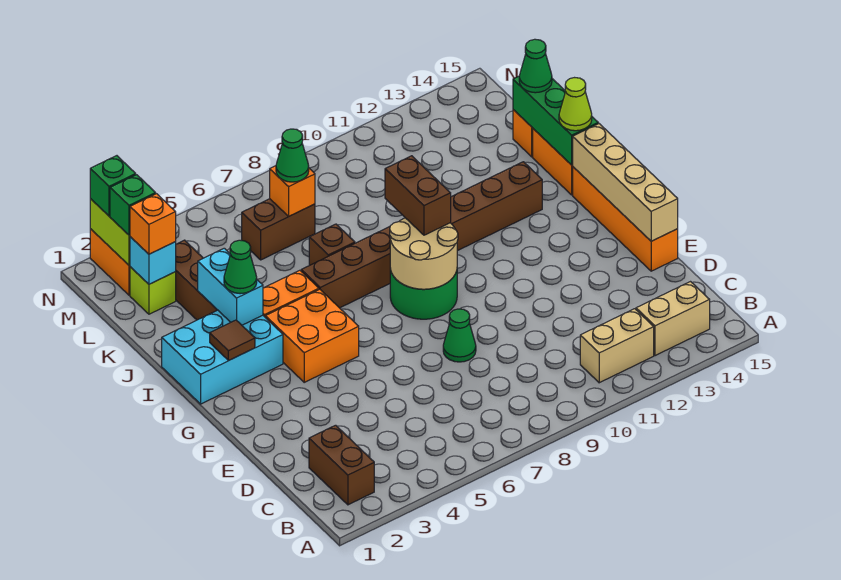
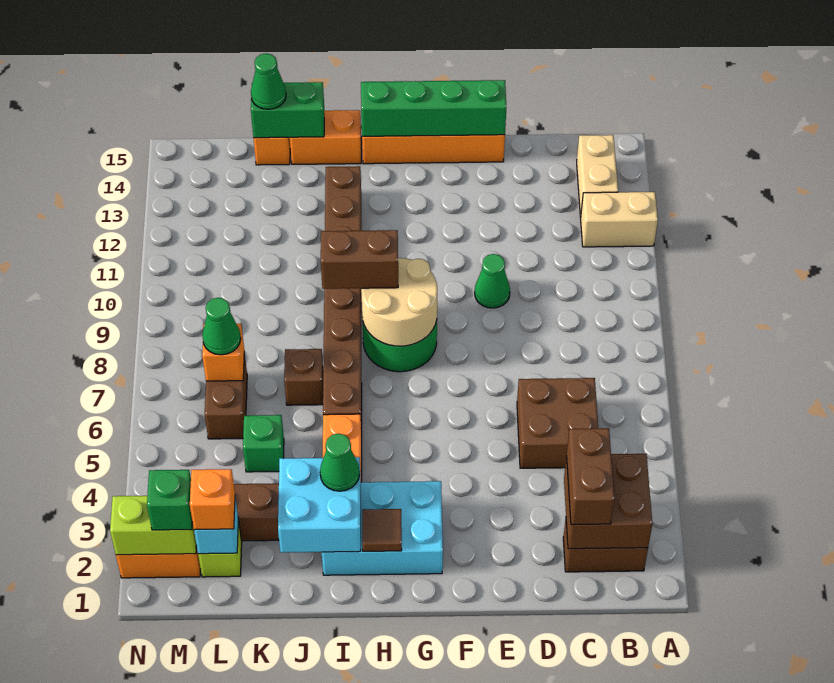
none -> brown brick B2:C3 level 2
tan brick B11:B12 level 1 -> tan brick A12:B12 level 1
none -> brown brick C2:C3 level 3
none -> brown brick C5:D6 level 1
green cone E8 level 1 -> green cone E10 level 1
tan brick E15:H15 level 2 -> green brick E15:H15 level 2
orange brick G4:H5 level 1 -> none
cyan brick H1:I3 level 1 -> cyan brick G2:I3 level 1
cyan brick I3:J3 level 2 -> cyan brick I2:J3 level 2
green brick I15:K15 level 2 -> green brick J15:K15 level 2
lime cone I15 level 3 -> none
green brick N2 level 3 -> green brick K5 level 1

